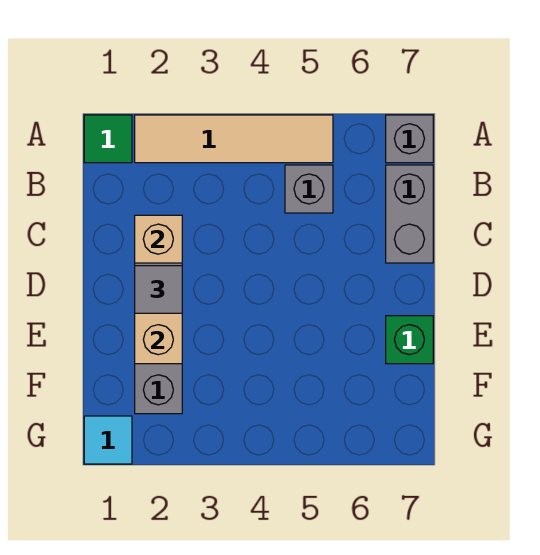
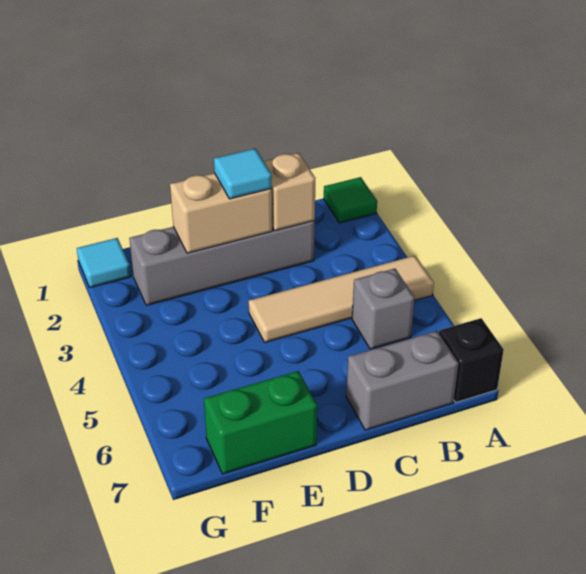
tan tile A2:A5 level 1 -> tan tile A4:D4 level 1
grey brick A7 level 1 -> black brick A7 level 1
grey tile D2 level 3 -> cyan tile D2 level 3
green brick E7 level 1 -> green brick E7:F7 level 1

